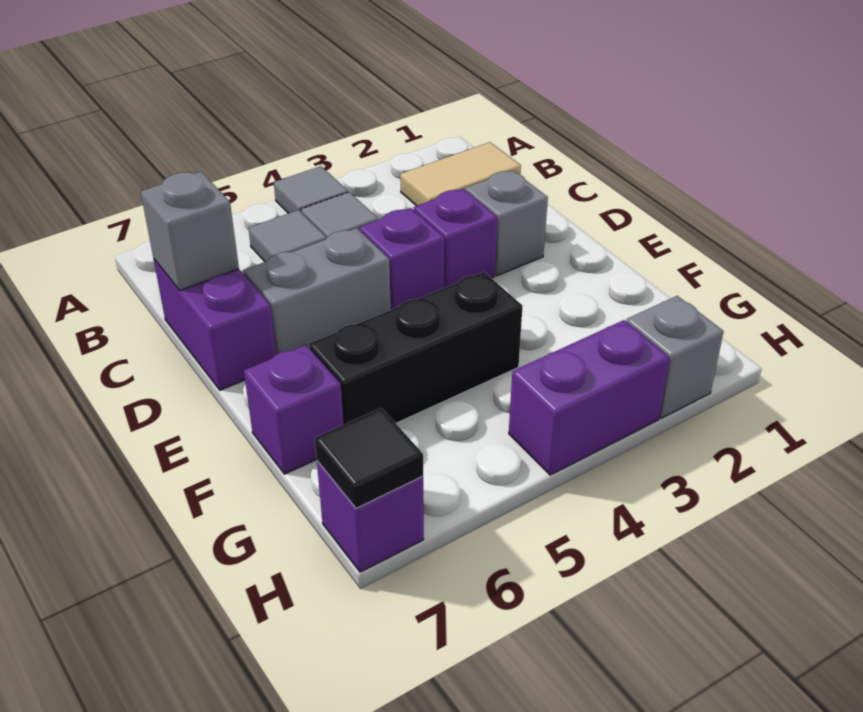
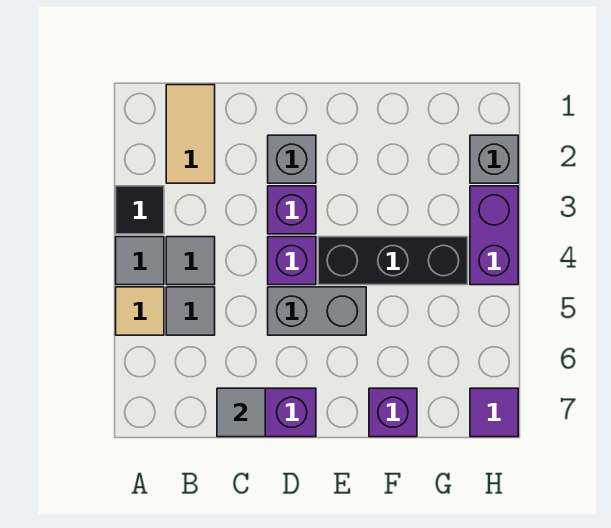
none -> tan tile A5 level 1
grey brick C7 level 2 -> grey tile C7 level 2
grey brick D5:D6 level 1 -> grey brick D5:E5 level 1
black brick F4:F6 level 1 -> black brick E4:G4 level 1
purple brick H7 level 1 -> purple tile H7 level 1
black tile H7 level 2 -> black tile A3 level 1

